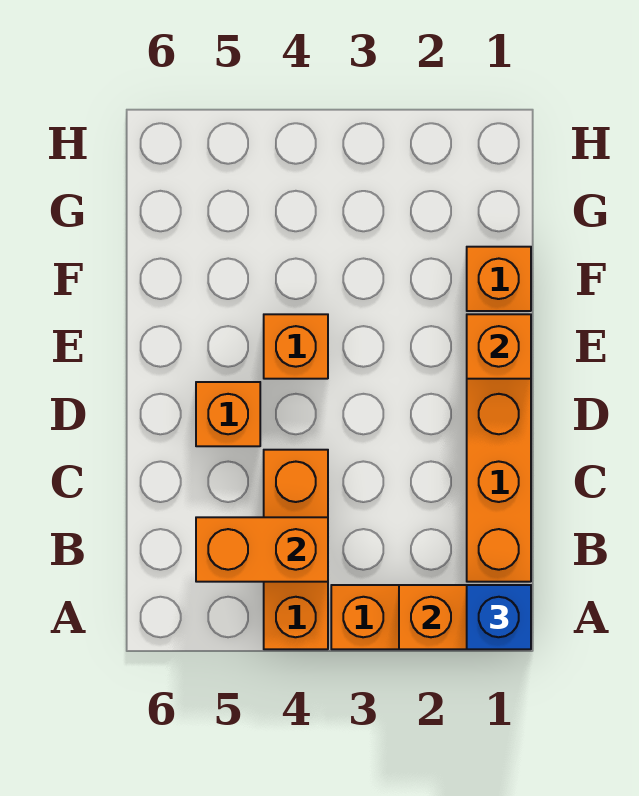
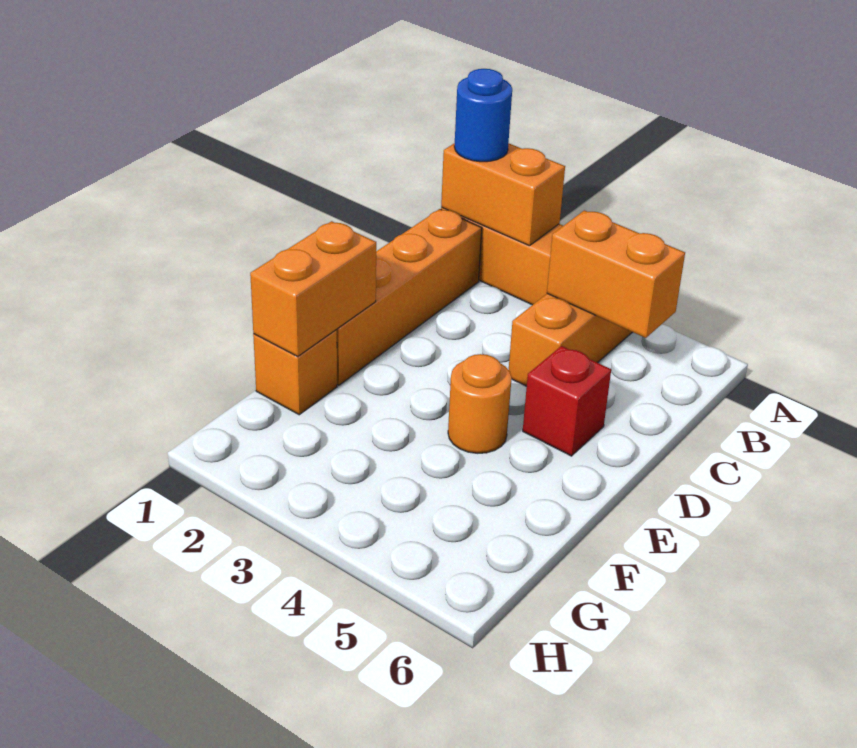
blue brick A1 level 3 -> blue round brick A1 level 3
orange brick D5 level 1 -> red brick D5 level 1
orange brick E1 level 2 -> orange brick E1:F1 level 2
orange brick E4 level 1 -> orange round brick E4 level 1

